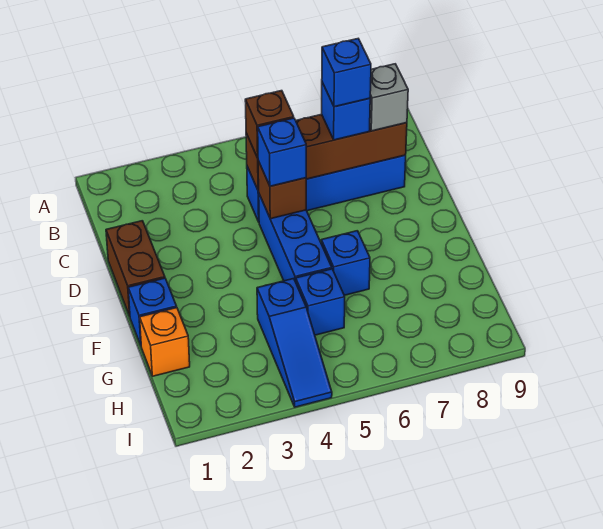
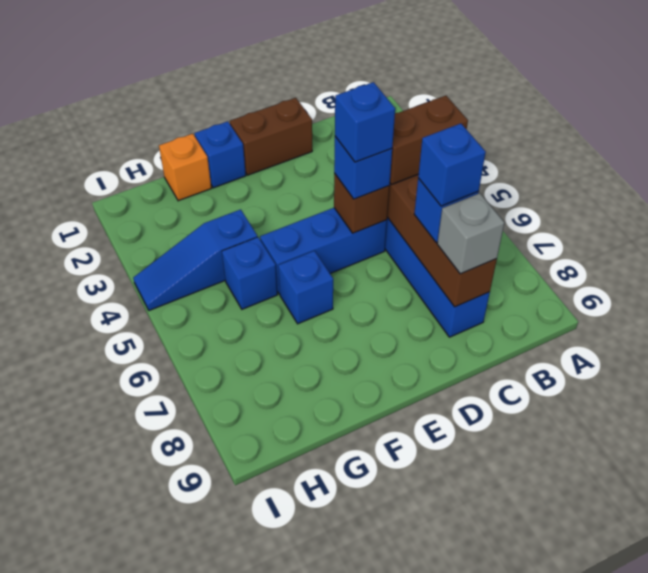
brown brick C5 level 3 -> brown brick B5:C5 level 3
none -> blue brick D5 level 4

